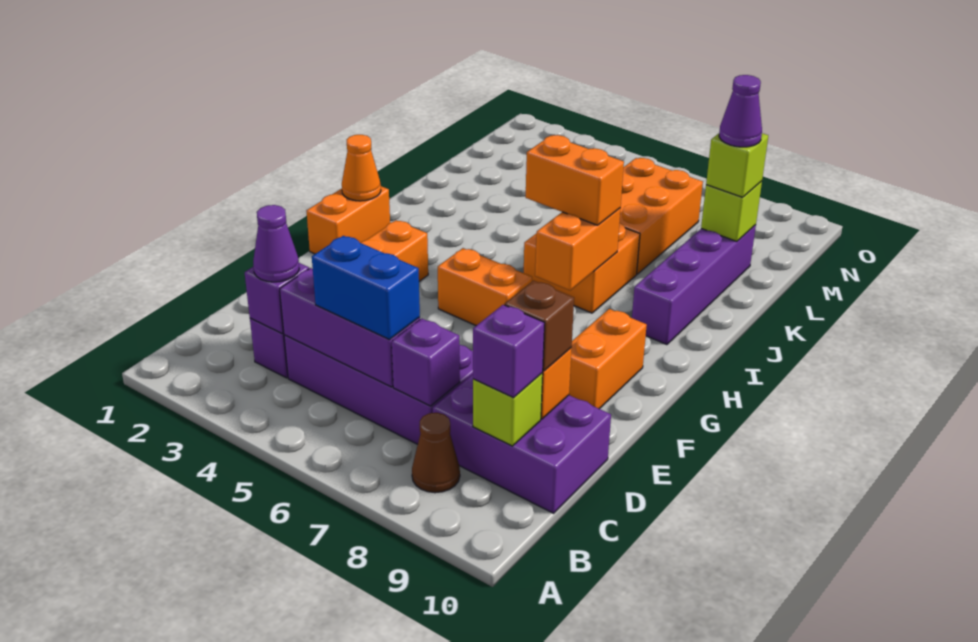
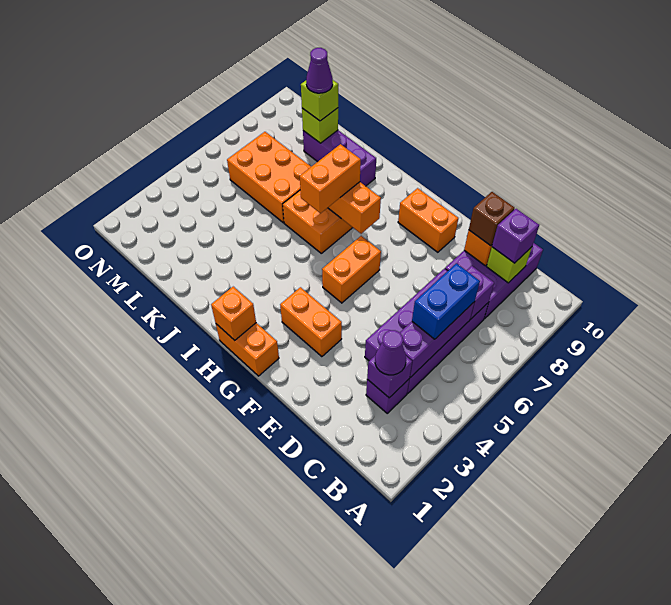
brown cone B8 level 1 -> none
orange cone H1 level 2 -> orange brick H1 level 2
purple brick I9:L9 level 1 -> purple brick J9:L9 level 1

